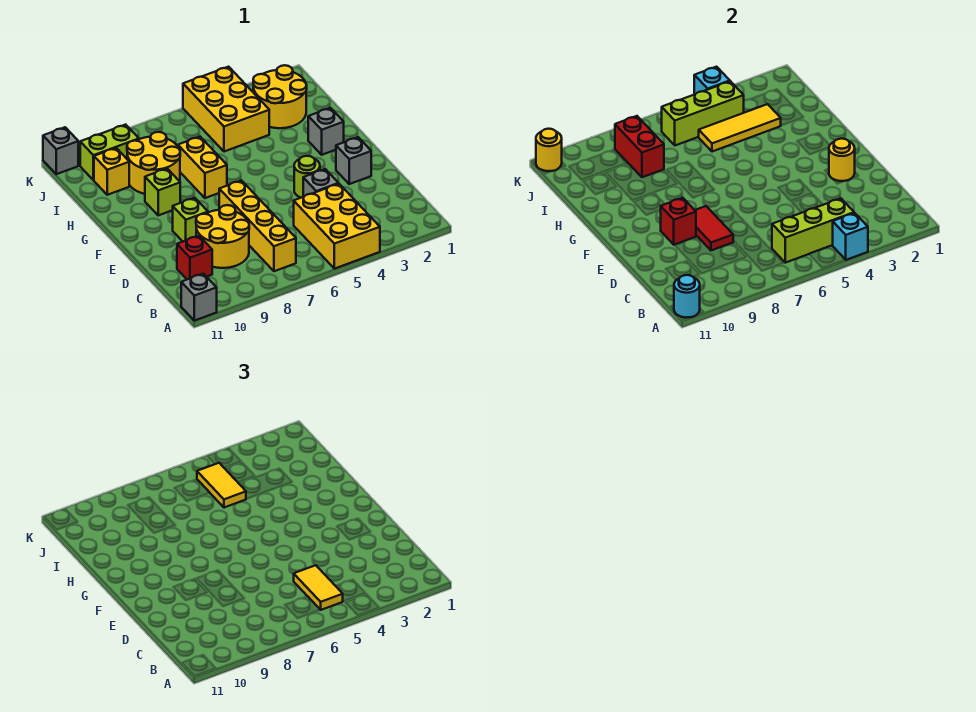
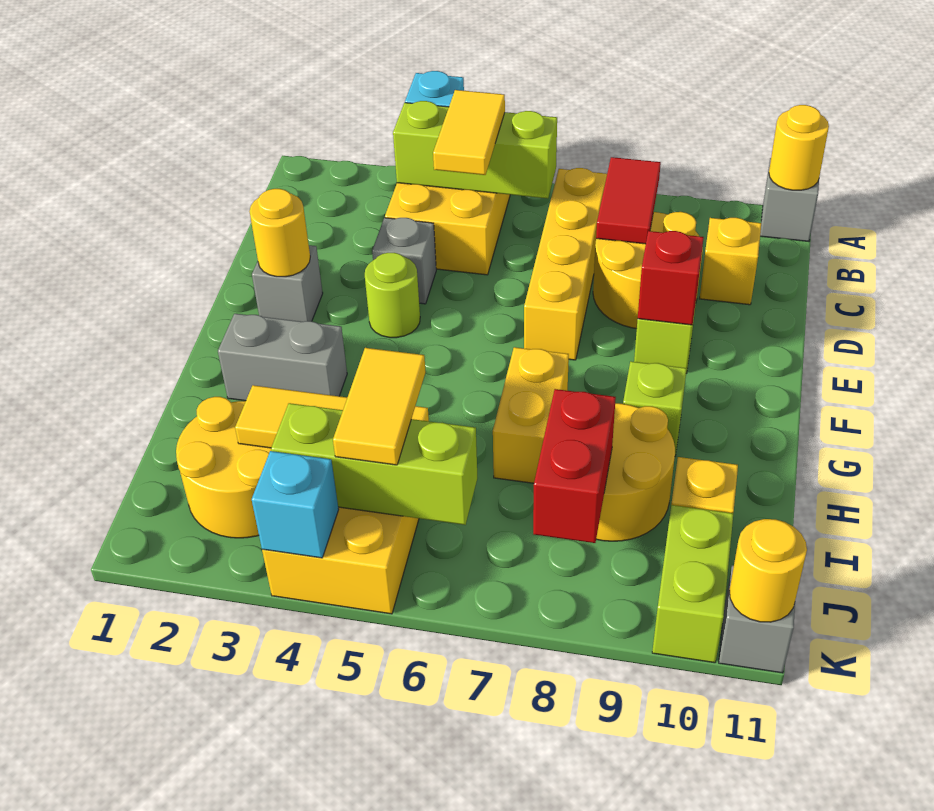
cyan round brick A11 level 2 -> yellow round brick A11 level 2
red brick C10 level 1 -> yellow brick C10 level 1
red tile D8:E8 level 2 -> red tile B8:C8 level 2
grey brick G2 level 1 -> grey brick G2:G3 level 1
lime brick J9:J10 level 1 -> lime brick J10:K10 level 1

